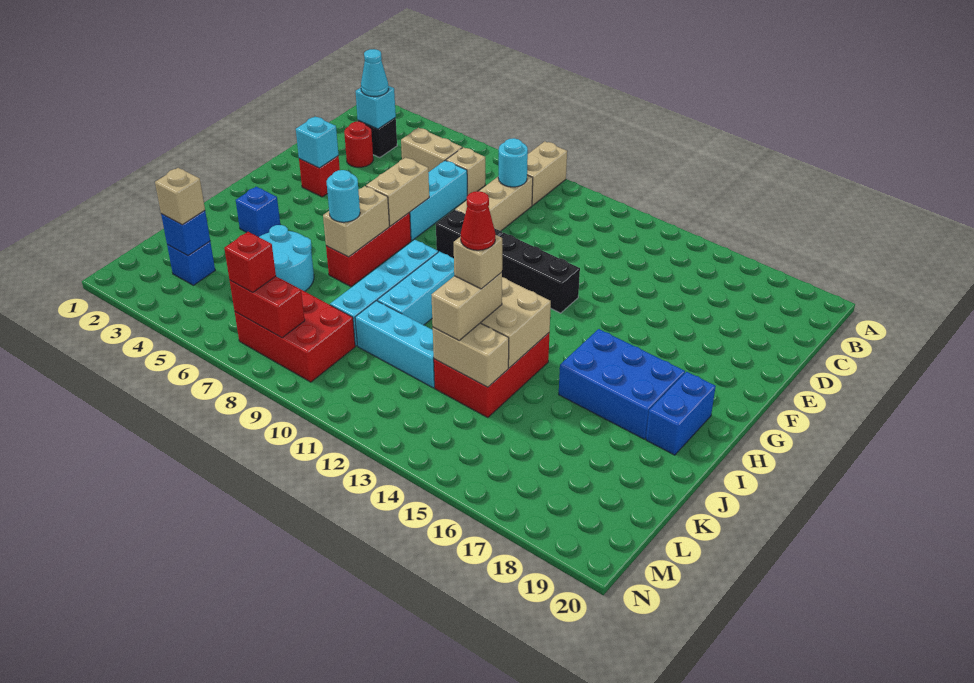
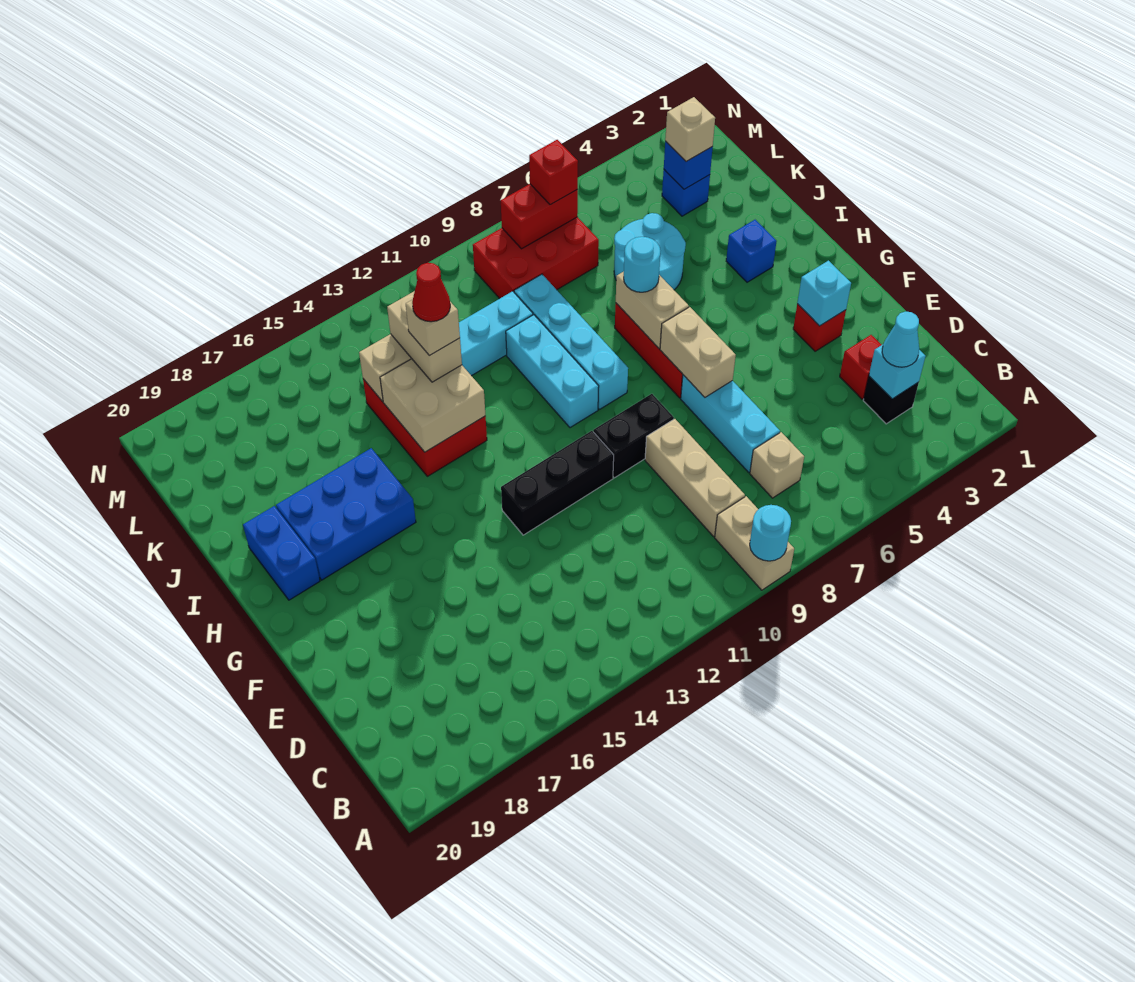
tan brick C5:C6 level 1 -> none
cyan round brick C9 level 2 -> cyan round brick A9 level 2
red round brick D3 level 1 -> red brick D3 level 1

